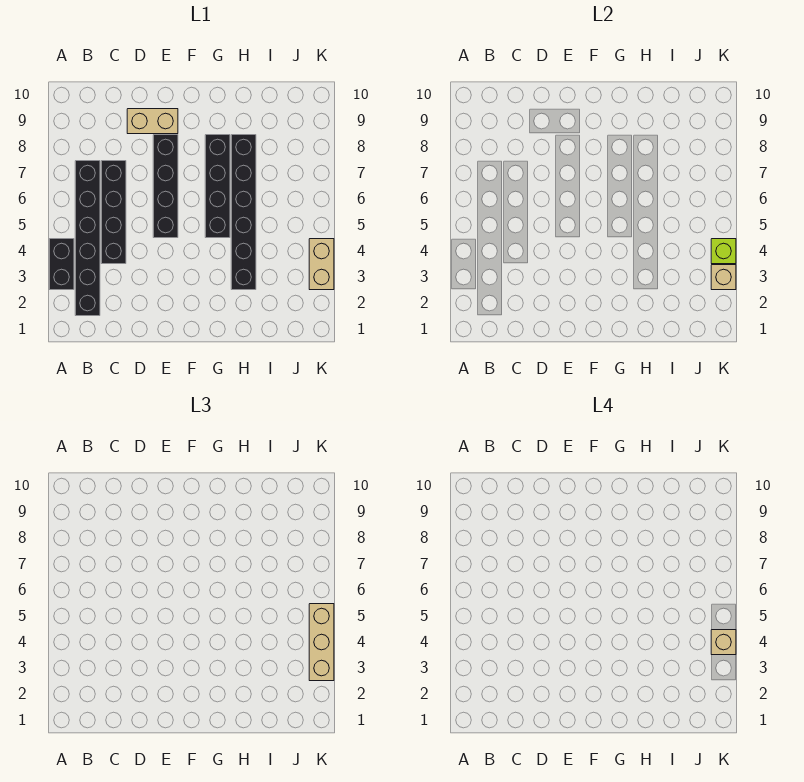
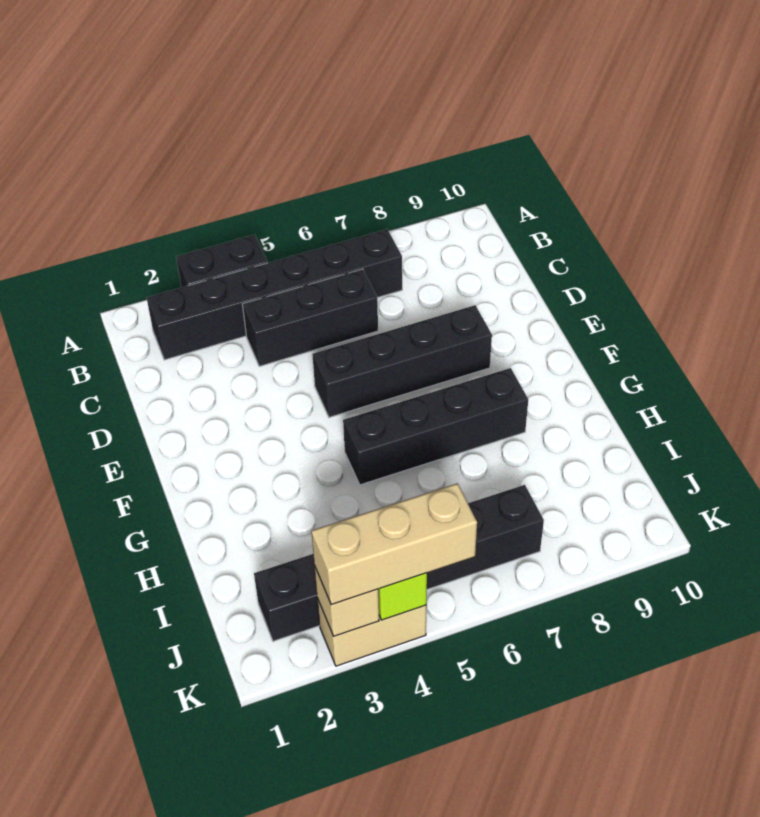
black brick C4:C7 level 1 -> black brick C4:C6 level 1
tan brick D9:E9 level 1 -> none
black brick H3:H8 level 1 -> black brick J2:J7 level 1
tan brick K4 level 4 -> none

